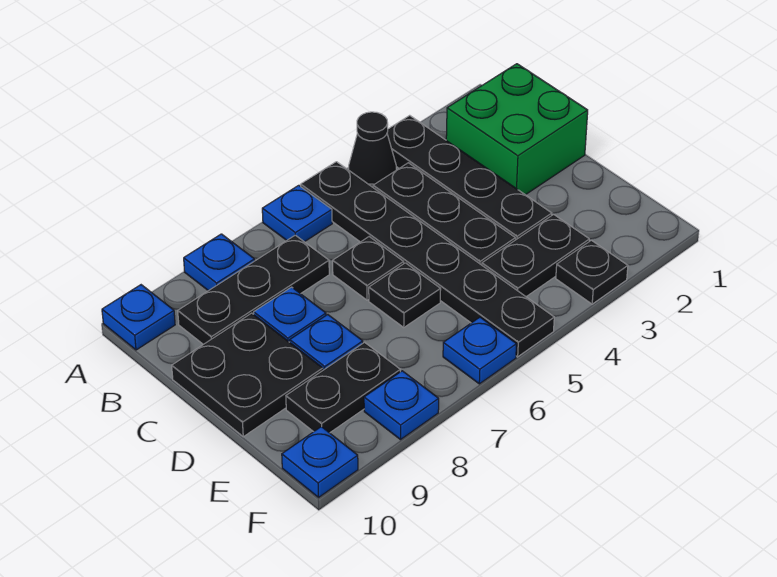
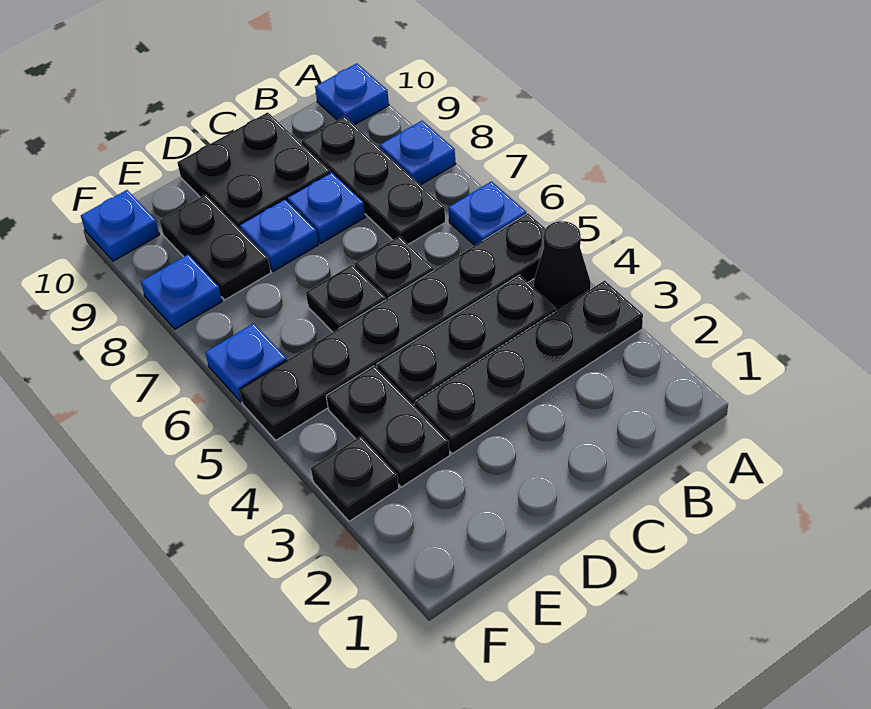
green brick B1:C2 level 1 -> none

